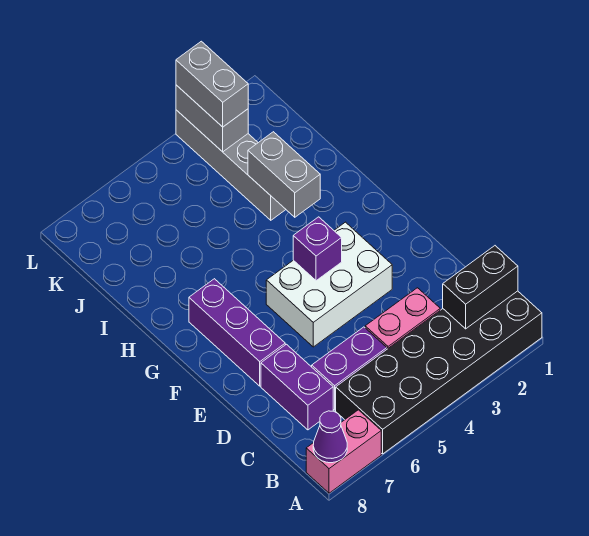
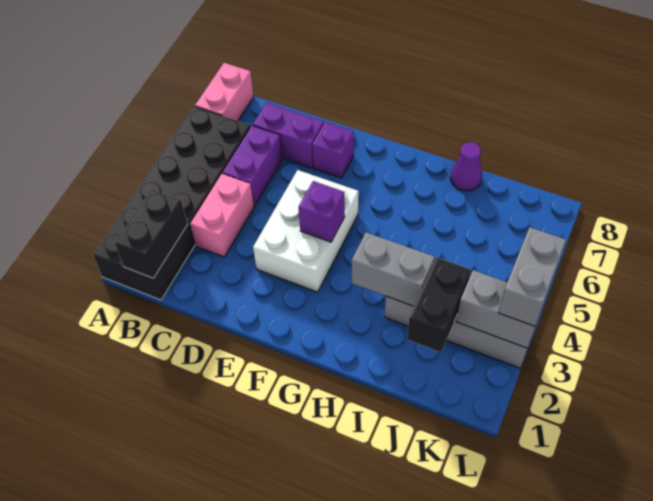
purple cone A8 level 2 -> purple cone I8 level 1
purple brick E7:G7 level 1 -> purple brick E7 level 1
none -> black brick J2:J3 level 2
grey brick K3:L3 level 3 -> grey brick L3:L4 level 3

